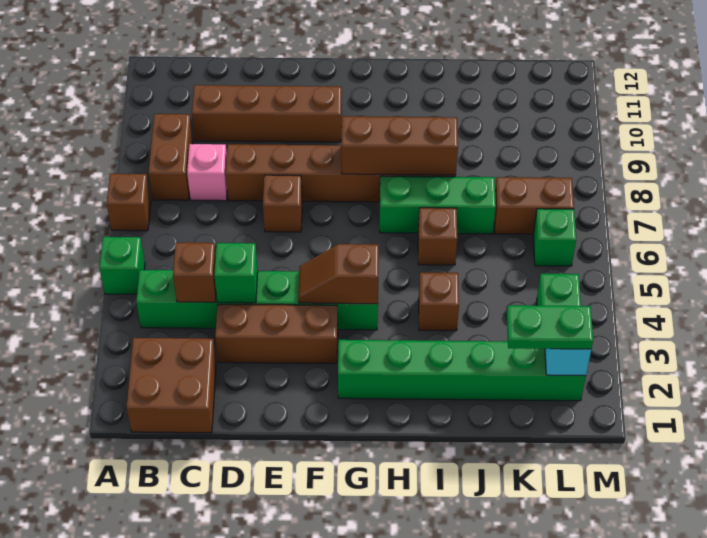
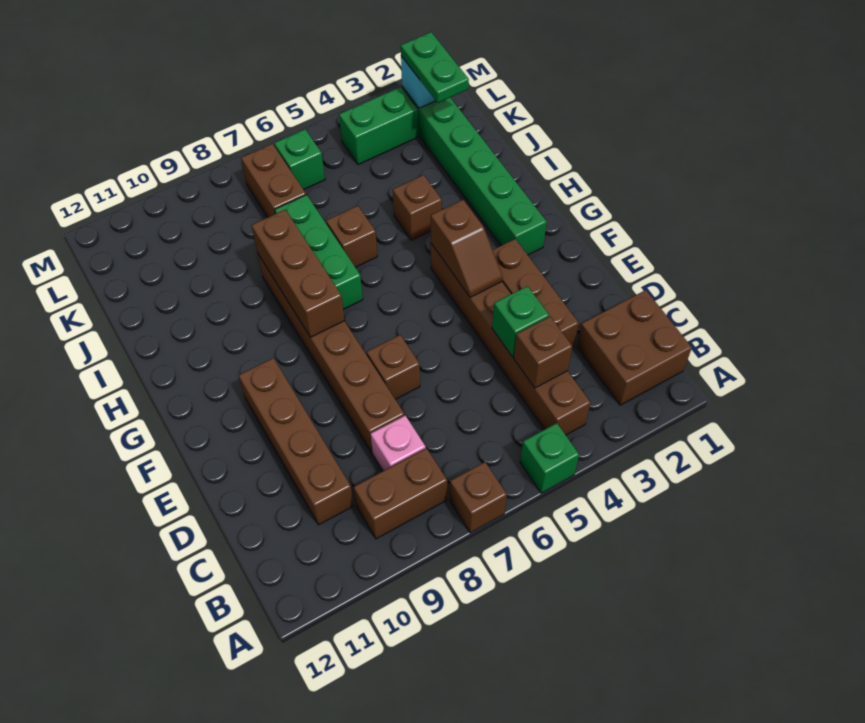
green brick B4:G4 level 1 -> brown brick B4:G4 level 1

